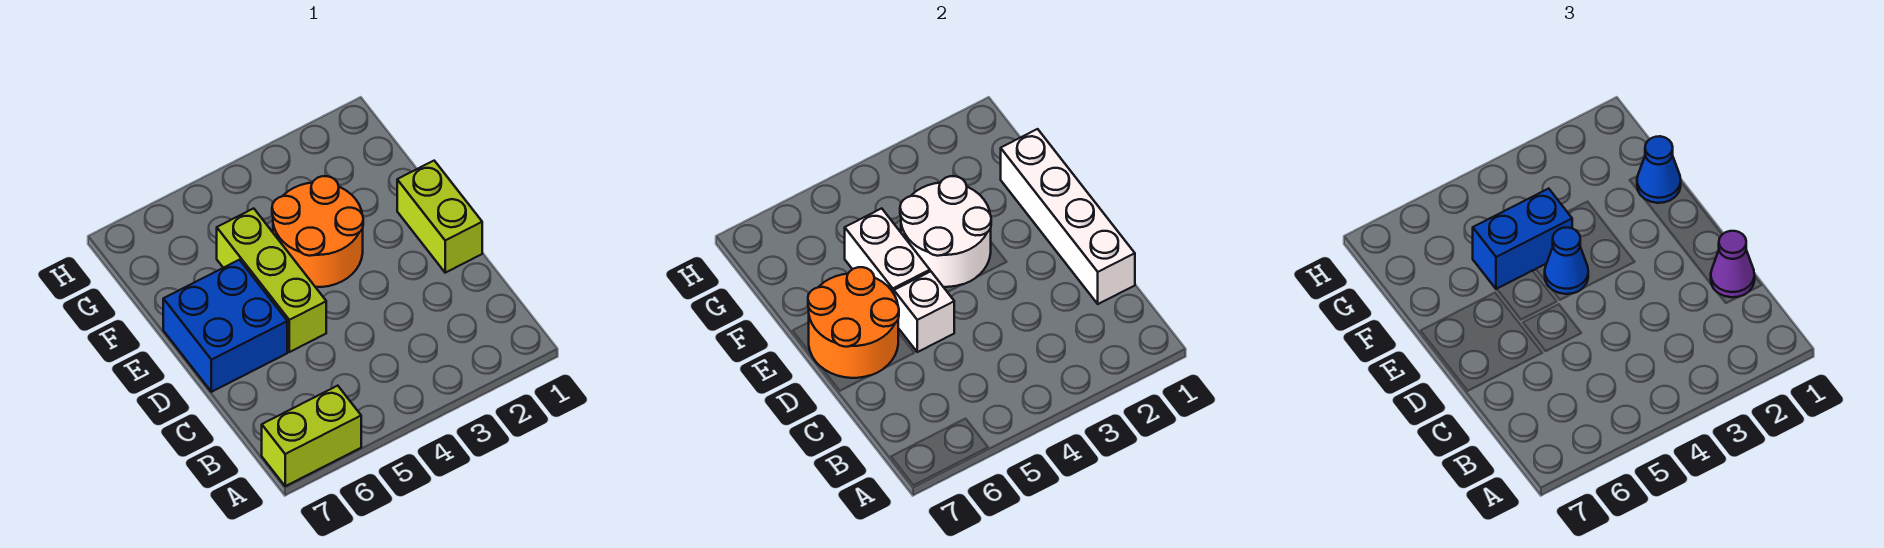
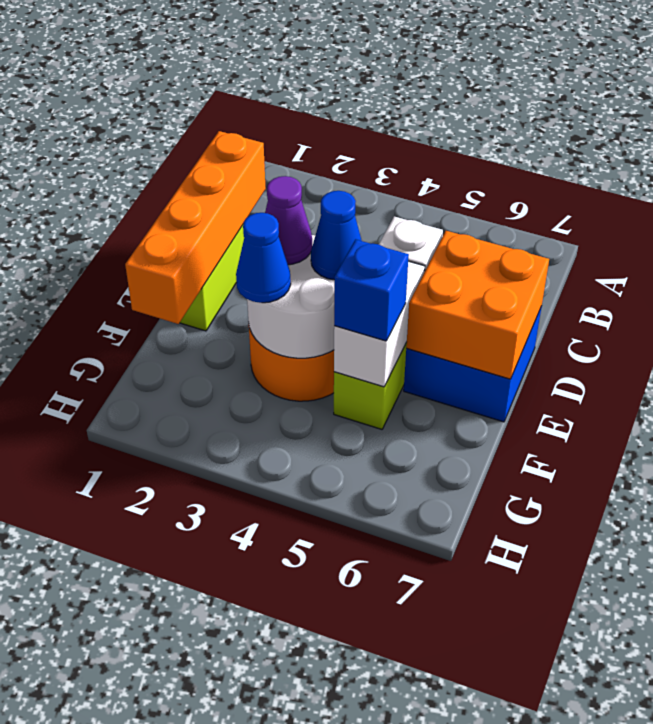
lime brick A6:A7 level 1 -> none
white brick C1:F1 level 2 -> orange brick C1:F1 level 2
purple cone C1 level 3 -> purple cone E3 level 3
orange round brick D6:E7 level 2 -> orange brick D6:E7 level 2
blue cone F1 level 3 -> blue cone F3 level 3
blue brick F4:F5 level 3 -> blue brick F5 level 3

